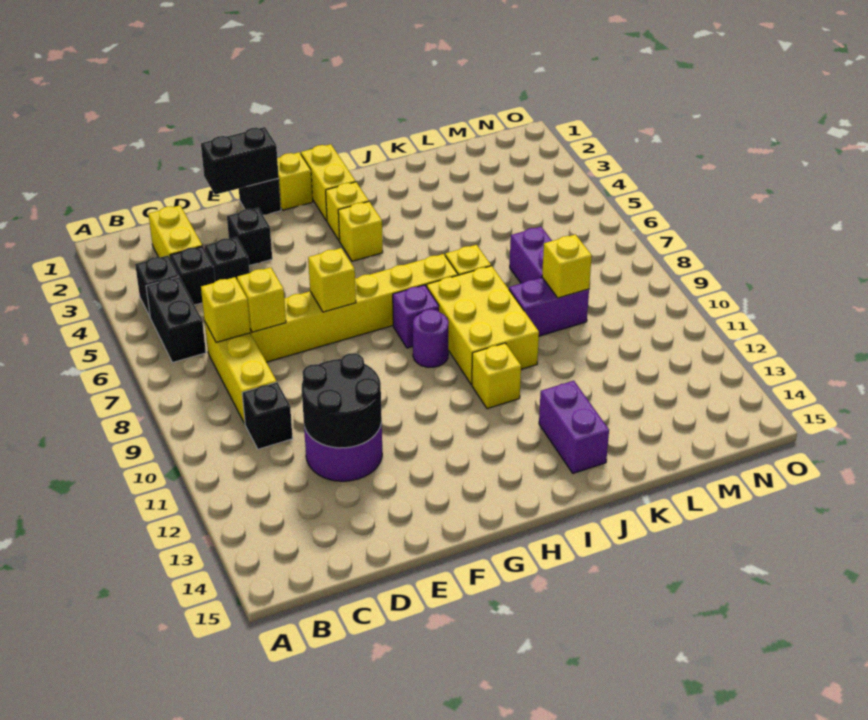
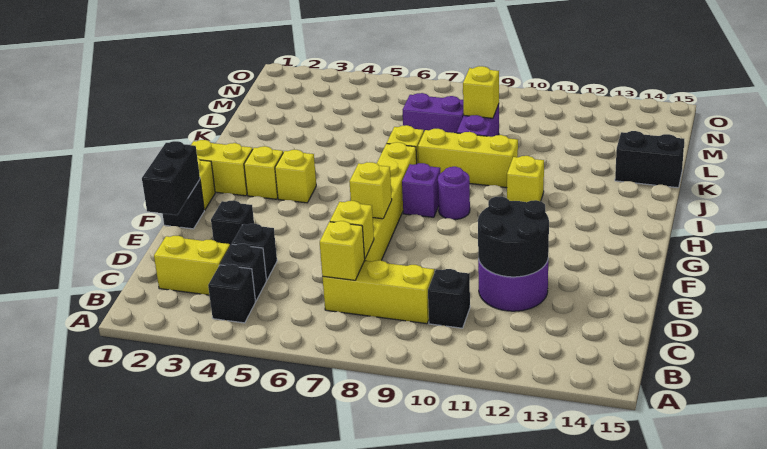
black brick B5:B6 level 1 -> black brick K14:K15 level 1
yellow brick I8:J10 level 1 -> yellow brick J8:J10 level 1
purple brick J13:J14 level 1 -> none

